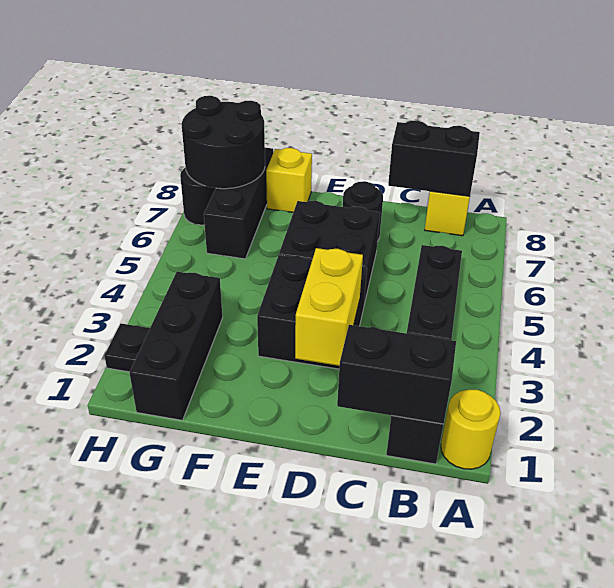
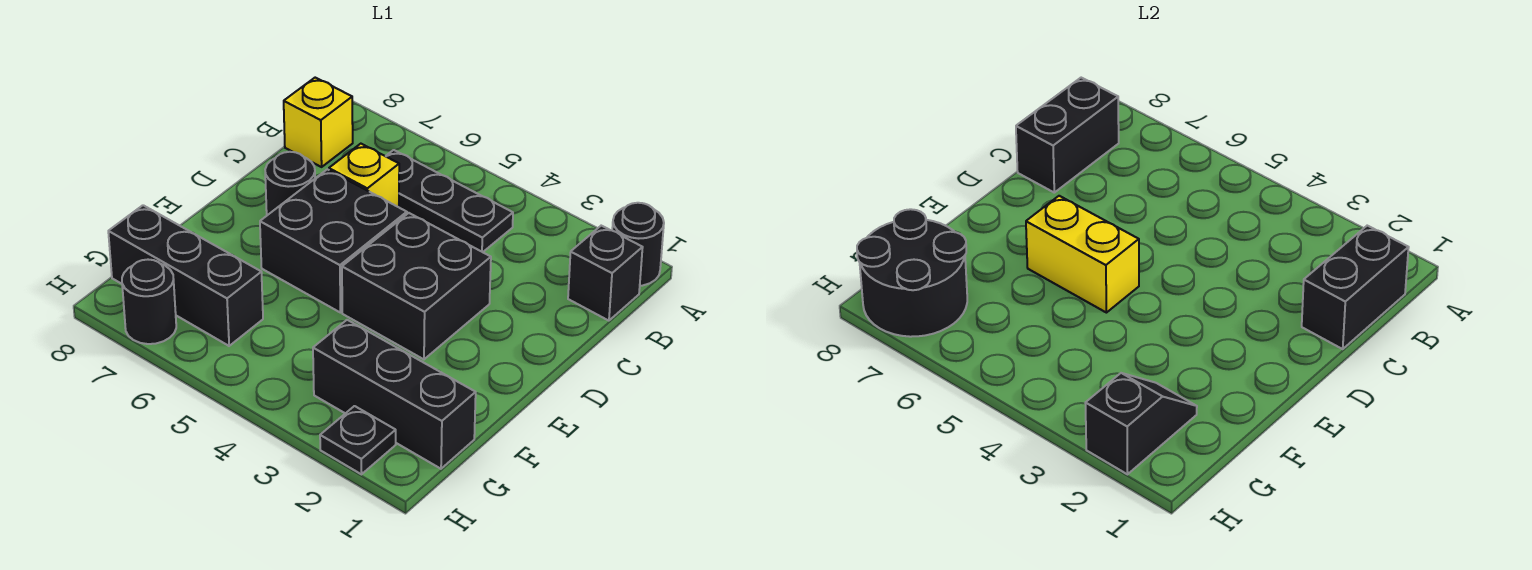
yellow round brick A1 level 1 -> black round brick A1 level 1
yellow brick D2:D3 level 2 -> yellow brick E5:E6 level 2
yellow brick F8 level 1 -> yellow brick C6 level 1
none -> black slope G2:H2 level 2 top H

